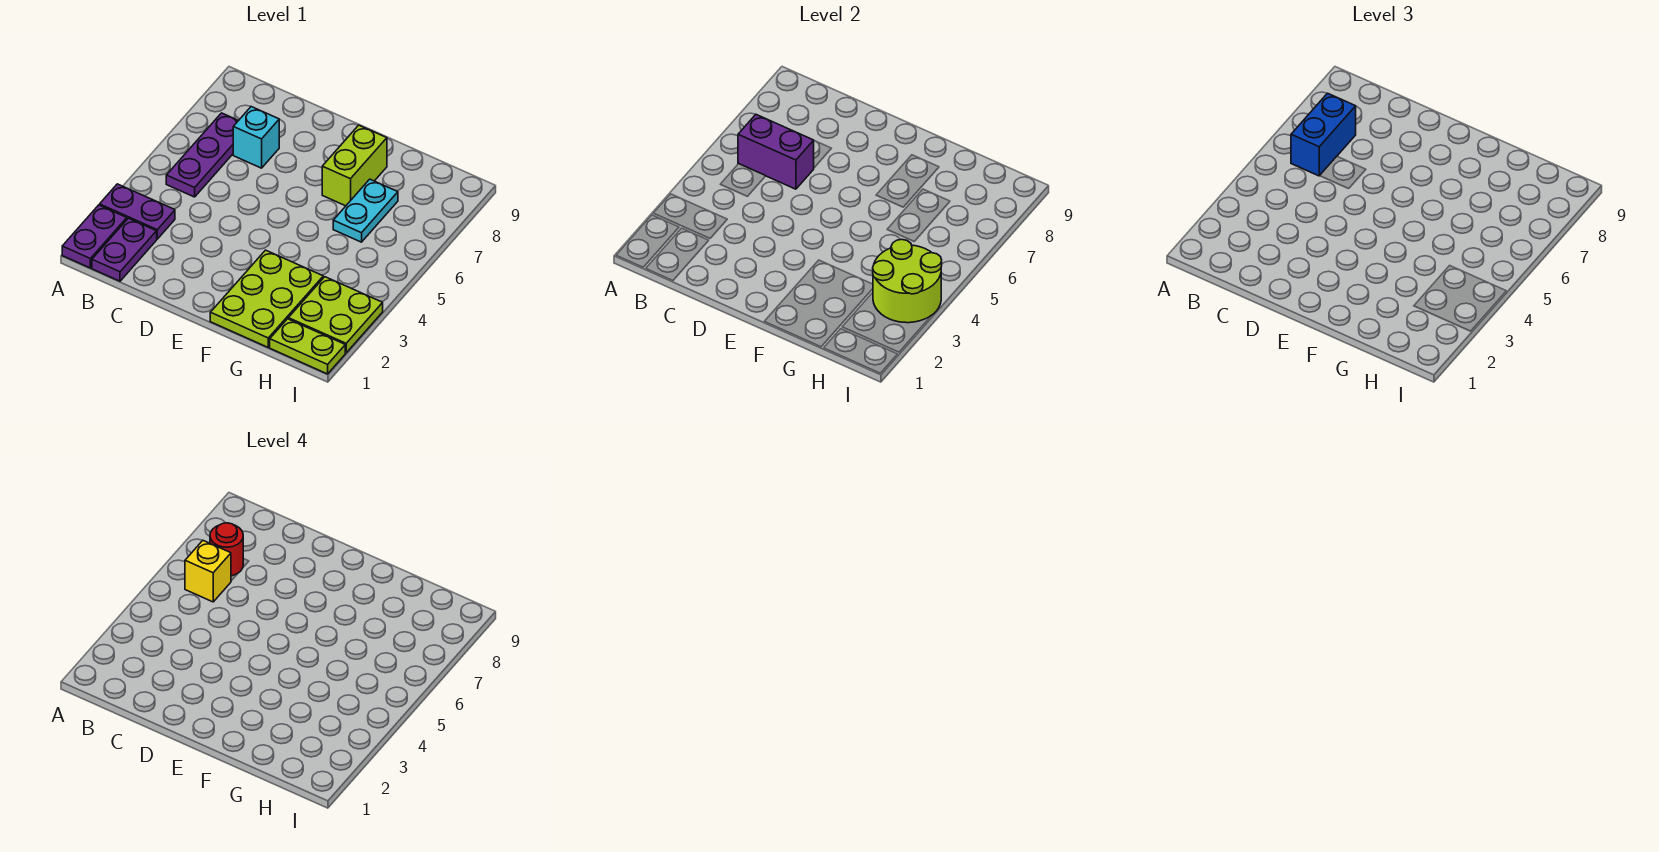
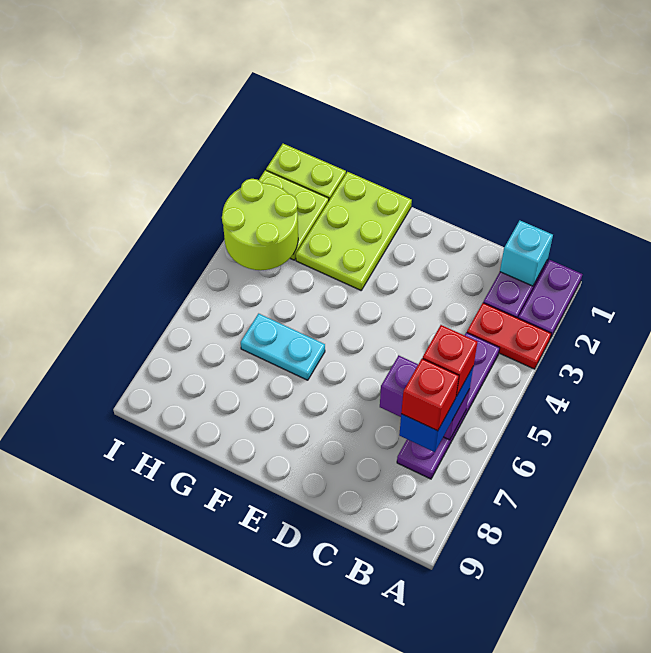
purple plate A3:B3 level 1 -> red plate A3:B3 level 1
purple plate B5:B7 level 1 -> purple plate B4:B7 level 1
yellow brick B6 level 4 -> red brick B6 level 4
red round brick B7 level 4 -> red brick B7 level 4
cyan brick C7 level 1 -> cyan brick B1 level 2
lime brick F7:F8 level 1 -> none
cyan plate G6:G7 level 1 -> cyan plate F6:G6 level 1

